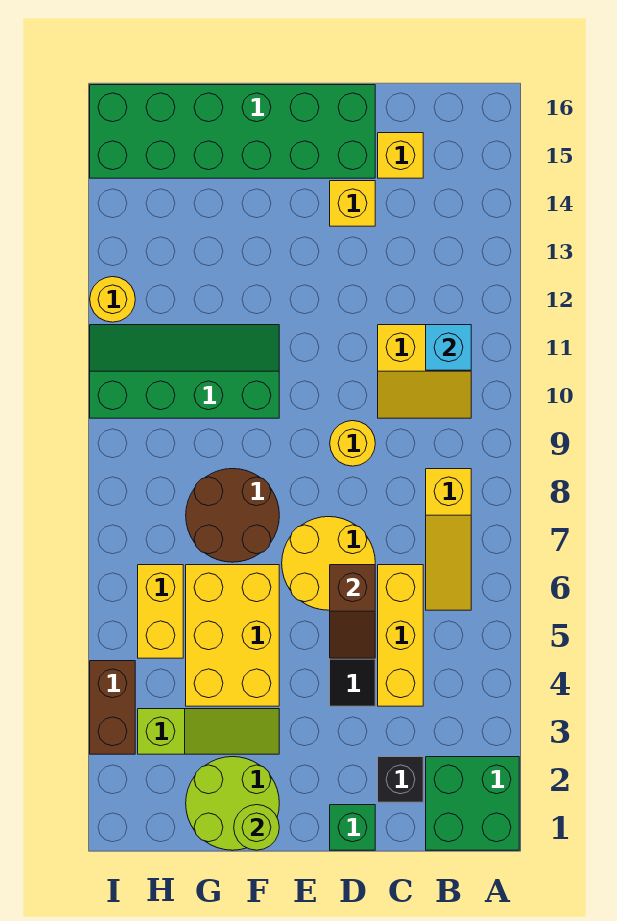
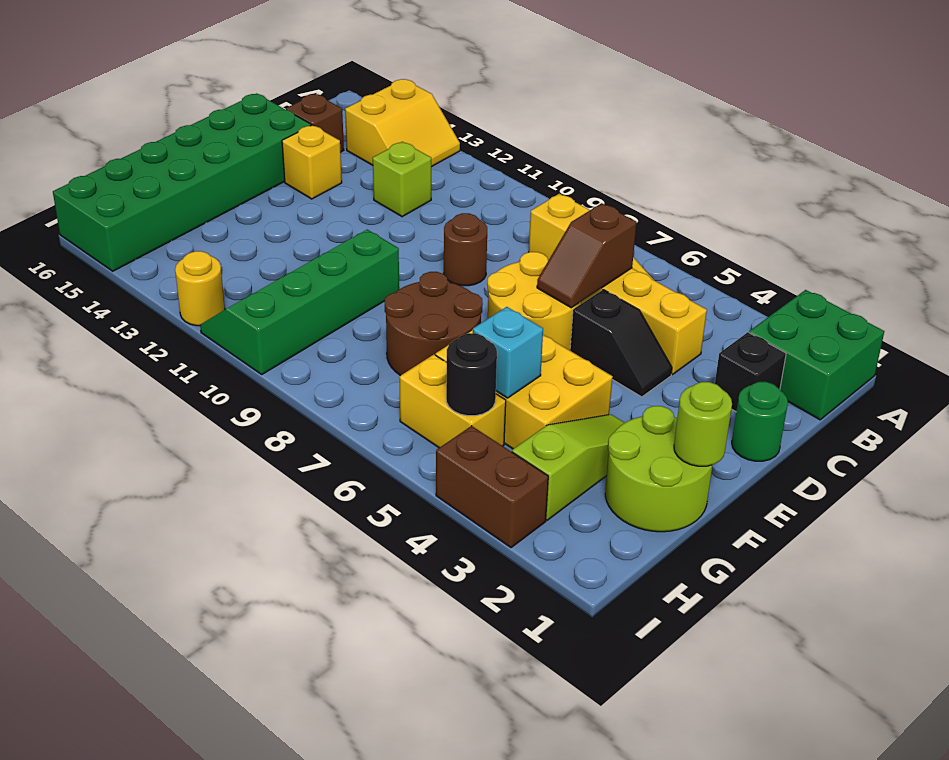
yellow slope B10:C11 level 1 top 11 -> yellow slope A13:B14 level 1 top 14
cyan brick B11 level 2 -> cyan brick G5 level 2
none -> lime brick C12 level 1
yellow brick C15 level 1 -> brown brick C15 level 1
green brick D1 level 1 -> green round brick D1 level 1
brown slope D5:D6 level 2 top 6 -> brown slope C6:D6 level 2 top C
yellow round brick D9 level 1 -> brown round brick D9 level 1
none -> black round brick H5 level 2

